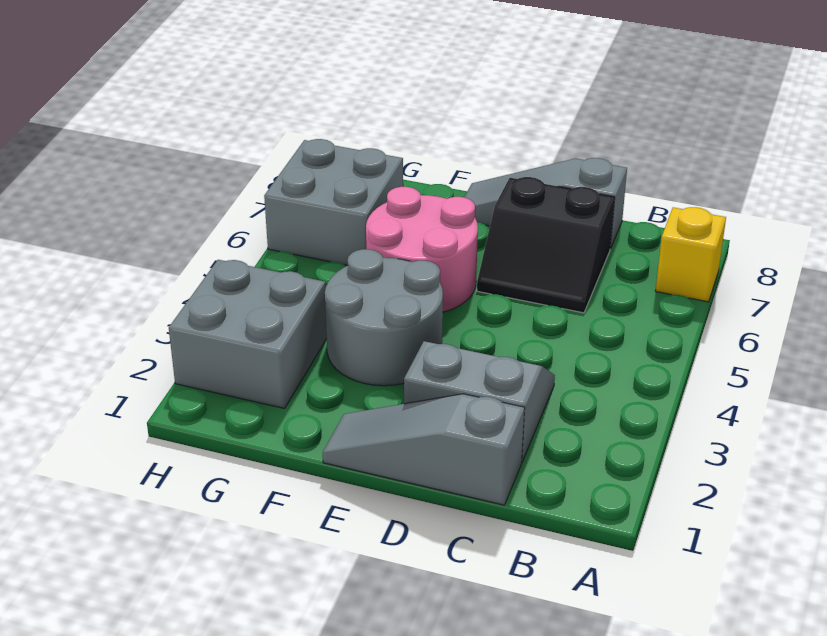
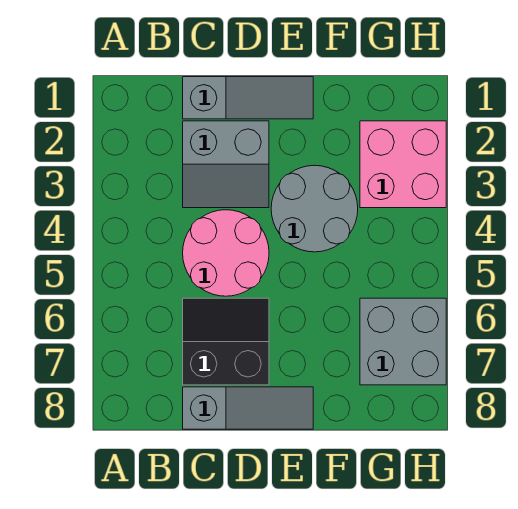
yellow brick A7 level 1 -> none
pink round brick E5:F6 level 1 -> pink round brick C4:D5 level 1
grey brick G2:H3 level 1 -> pink brick G2:H3 level 1

